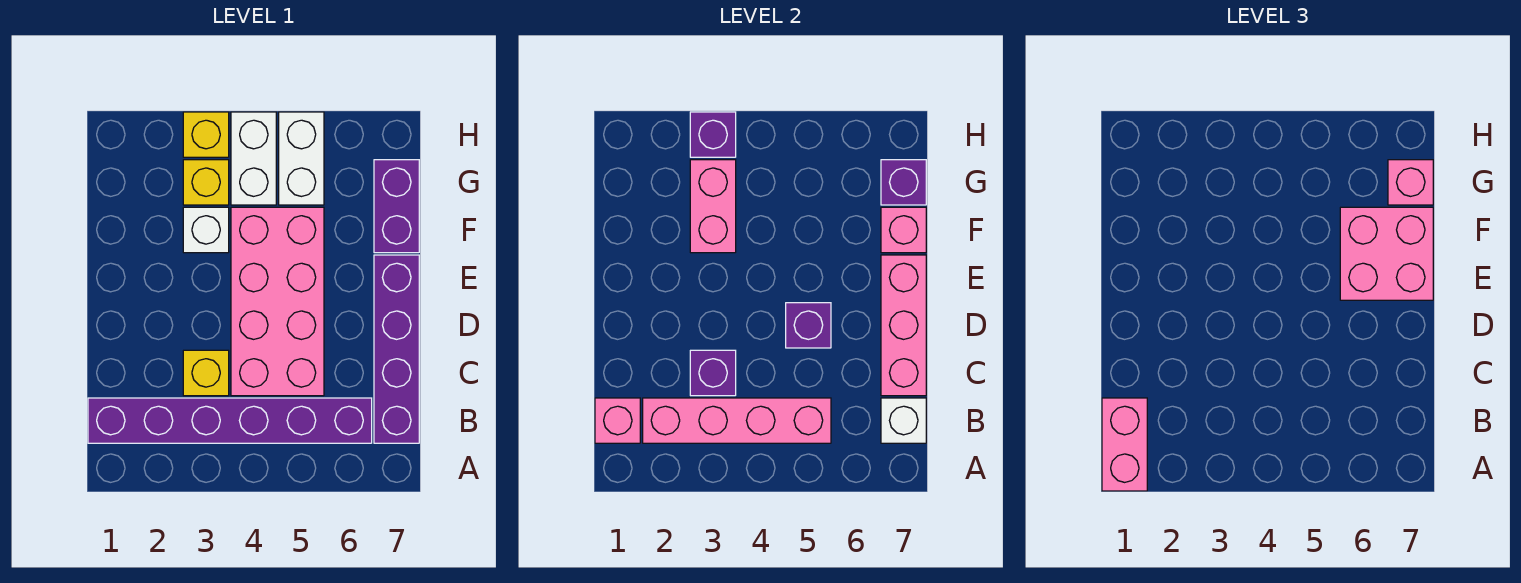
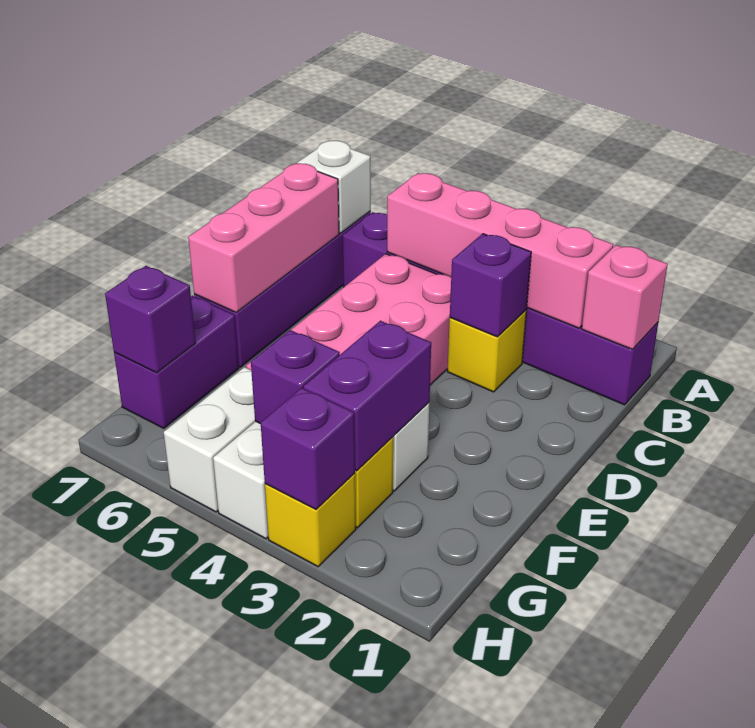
pink brick A1:B1 level 3 -> none
purple brick D5 level 2 -> purple brick G4 level 2
pink brick E6:F7 level 3 -> none
pink brick F3:G3 level 2 -> purple brick F3:G3 level 2
pink brick F7 level 2 -> none
pink brick G7 level 3 -> none

